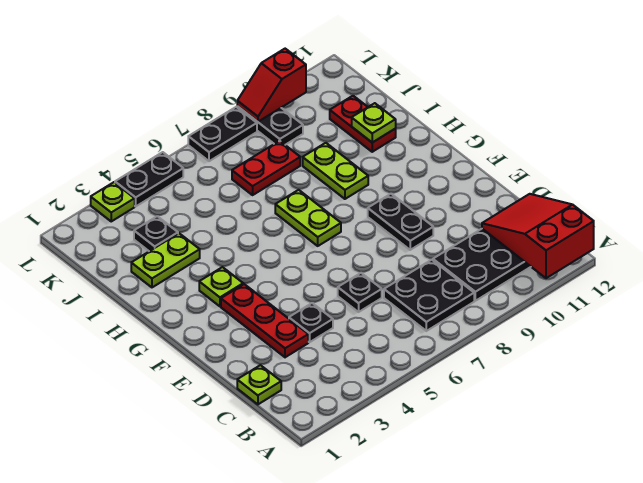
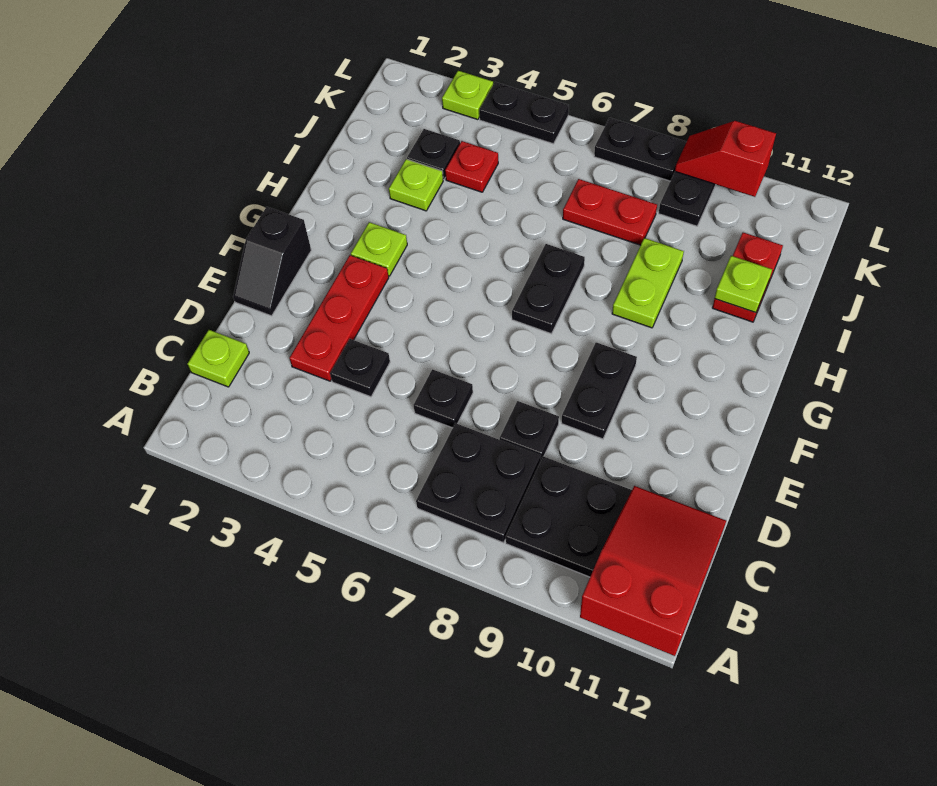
none -> black plate D8 level 1
none -> black slope E1:F1 level 1 top F
lime plate G7:H7 level 1 -> black plate G7:H7 level 1
lime plate I2:I3 level 1 -> lime plate I3 level 1
none -> red plate J4 level 1

